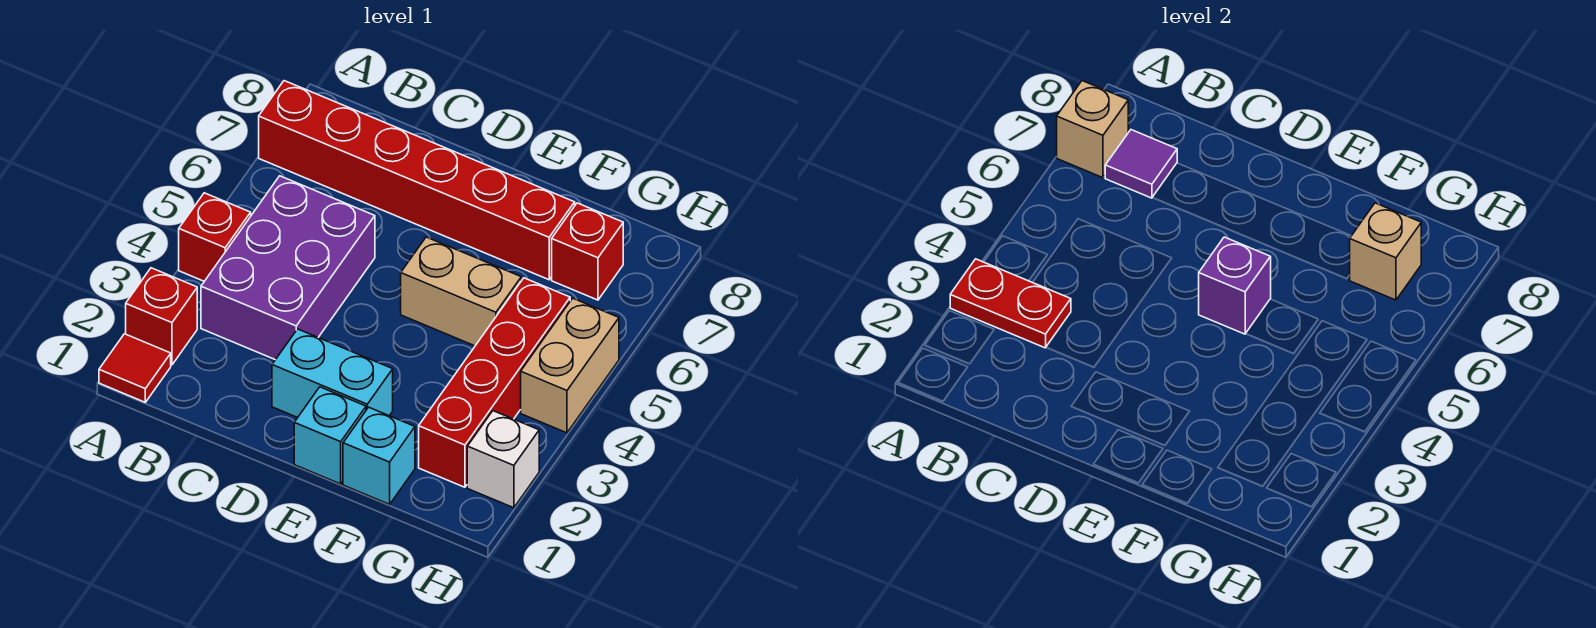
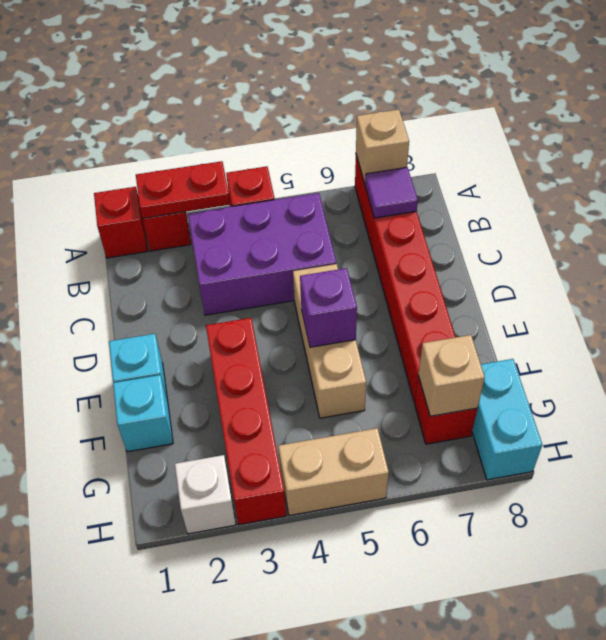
red tile A1 level 1 -> red brick A1 level 1
red plate A3:B3 level 2 -> red plate A2:A3 level 2
cyan brick D2:E2 level 1 -> cyan brick G8:H8 level 1
tan brick E5:F5 level 1 -> tan brick D5:F5 level 1
red brick G2:G5 level 1 -> red brick E3:H3 level 1

